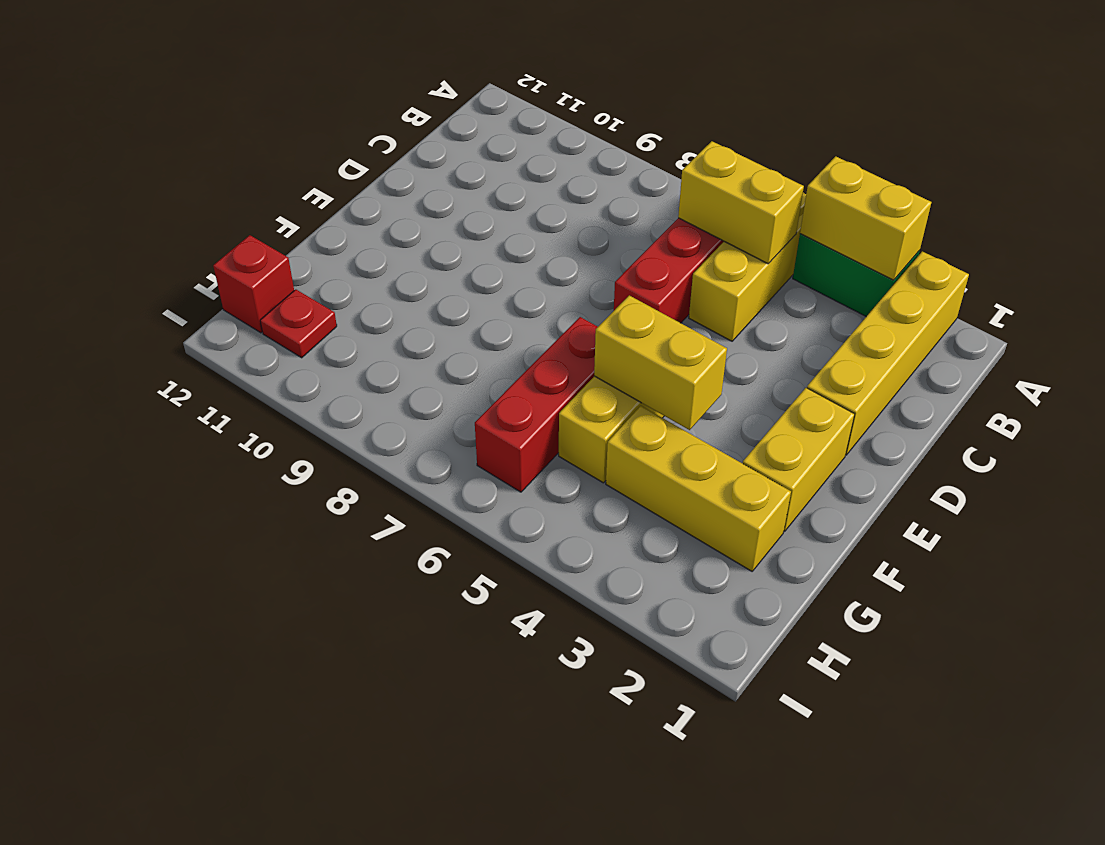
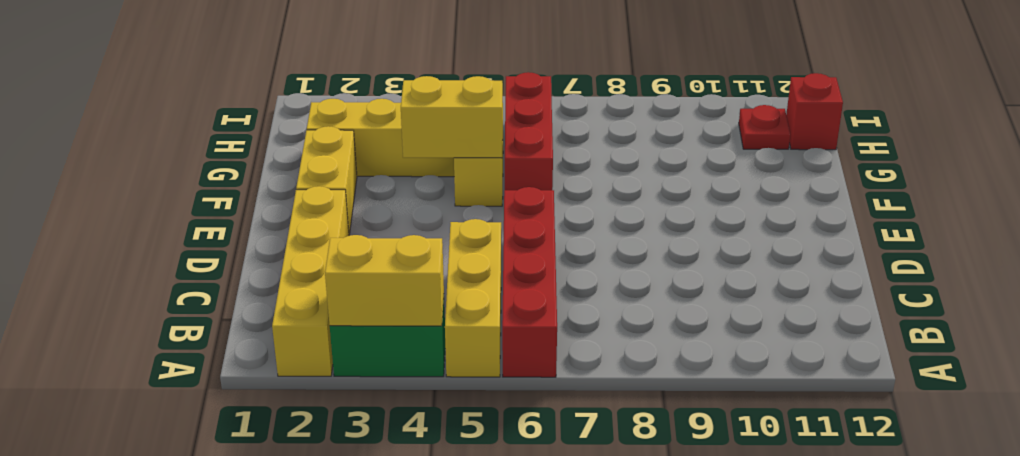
yellow brick B5:B6 level 2 -> none

